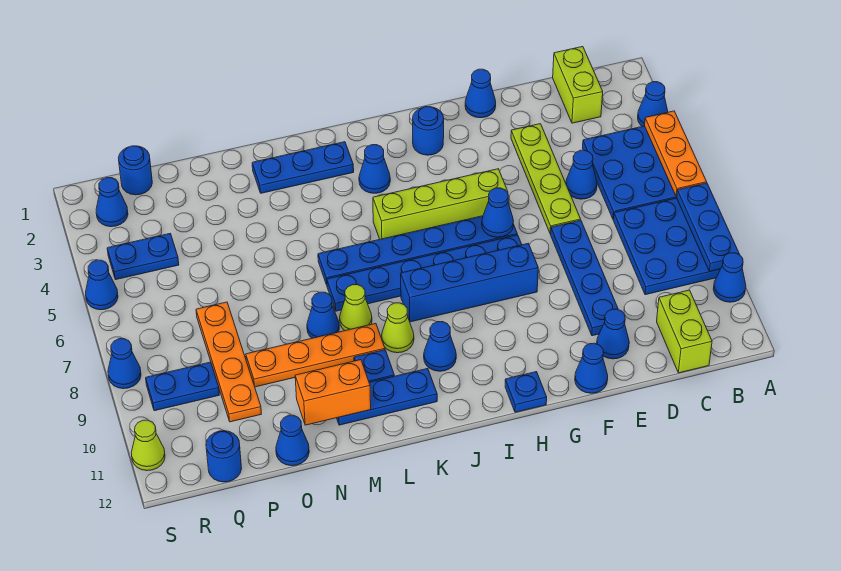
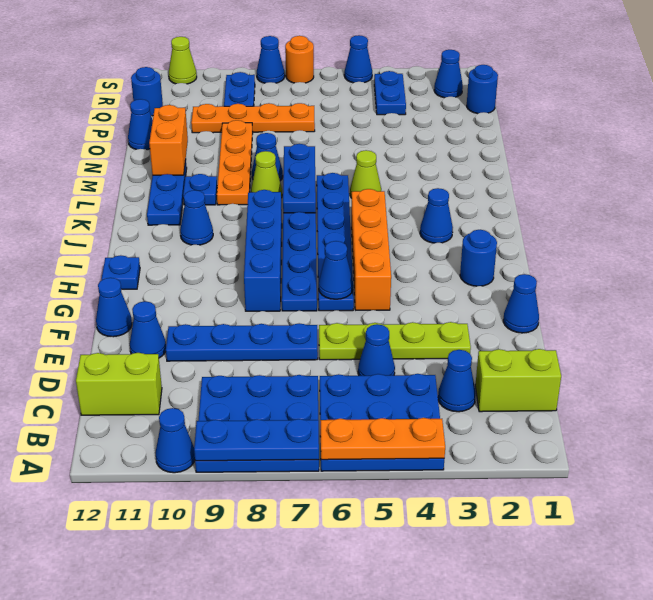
blue cone A3 level 1 -> blue cone C3 level 1
lime brick G5:J5 level 1 -> orange brick G5:J5 level 1
blue plate K2:M2 level 1 -> blue plate K7:M7 level 2
lime cone K9 level 1 -> lime cone L5 level 1
none -> orange round brick S7 level 1

